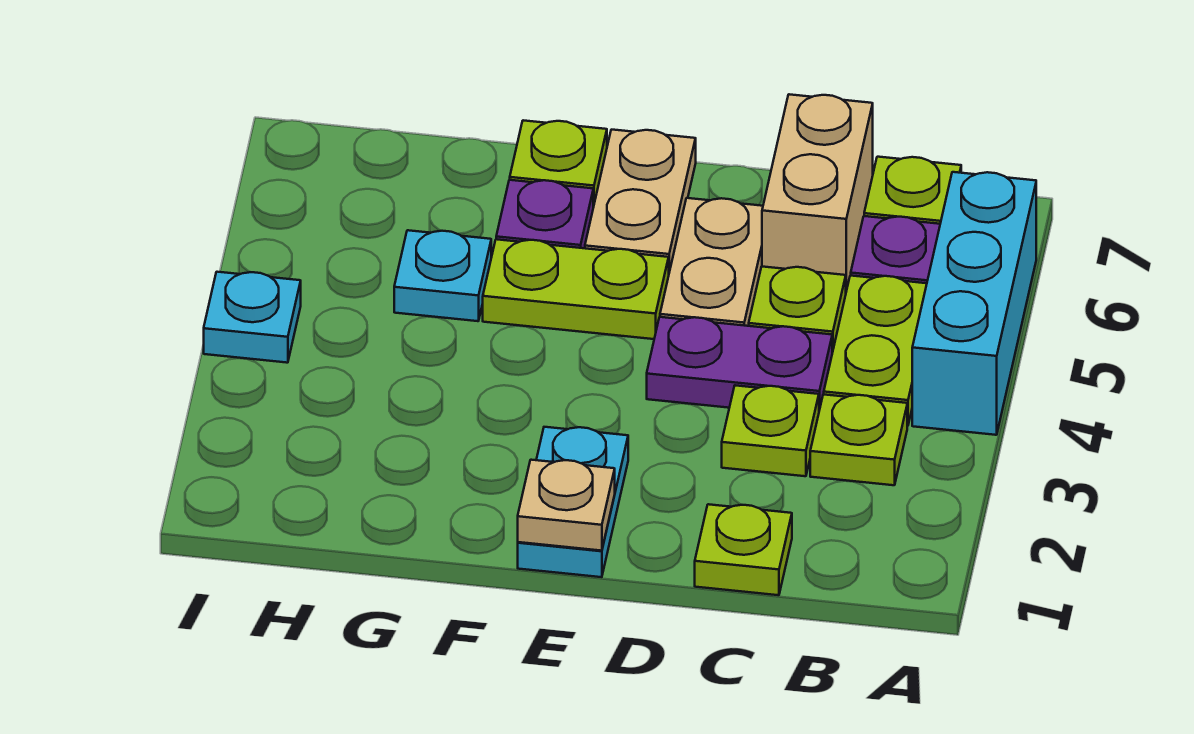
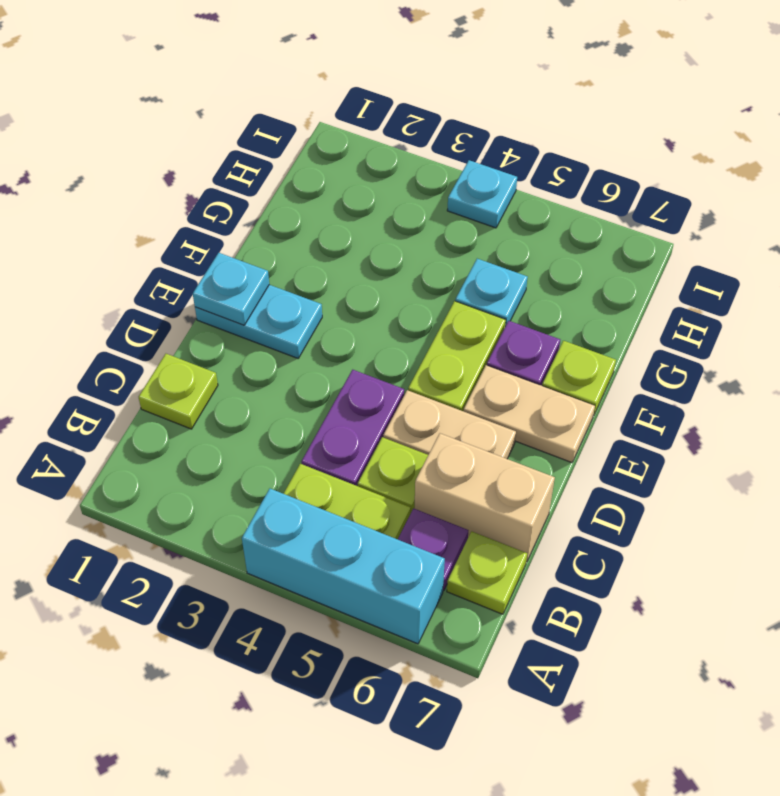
lime plate B3 level 1 -> none
lime plate C3 level 1 -> none
tan plate E1 level 2 -> cyan plate E1 level 2

